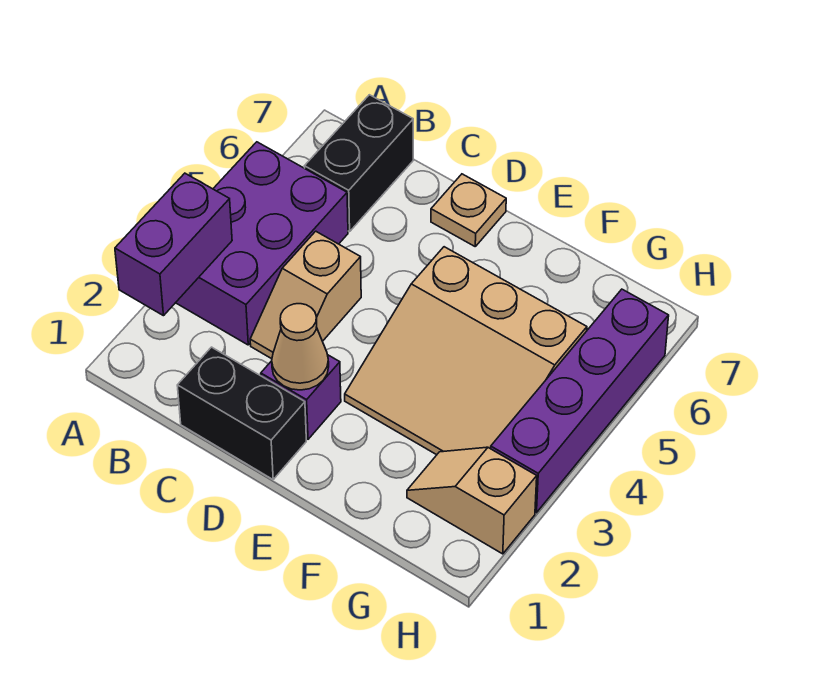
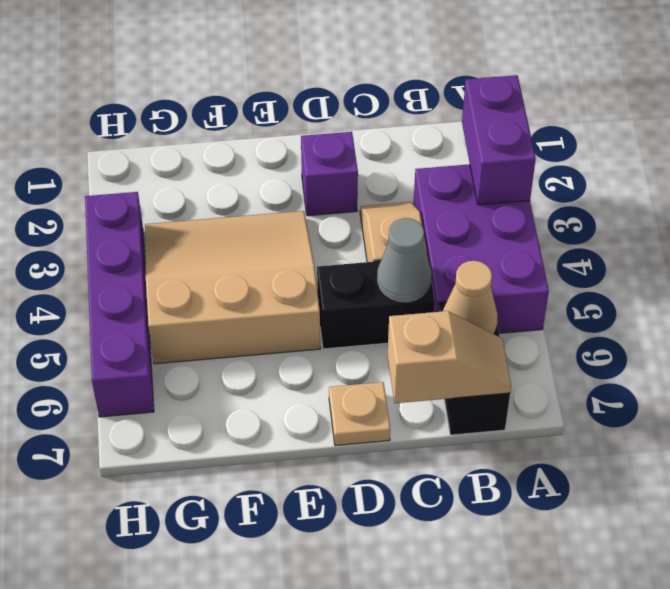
black brick C1:D1 level 1 -> black brick C5:D5 level 1
none -> grey cone C5 level 2
tan cone D2 level 2 -> tan cone B6 level 2
tan slope G2:H2 level 1 top H -> tan slope B7:C7 level 2 top C

